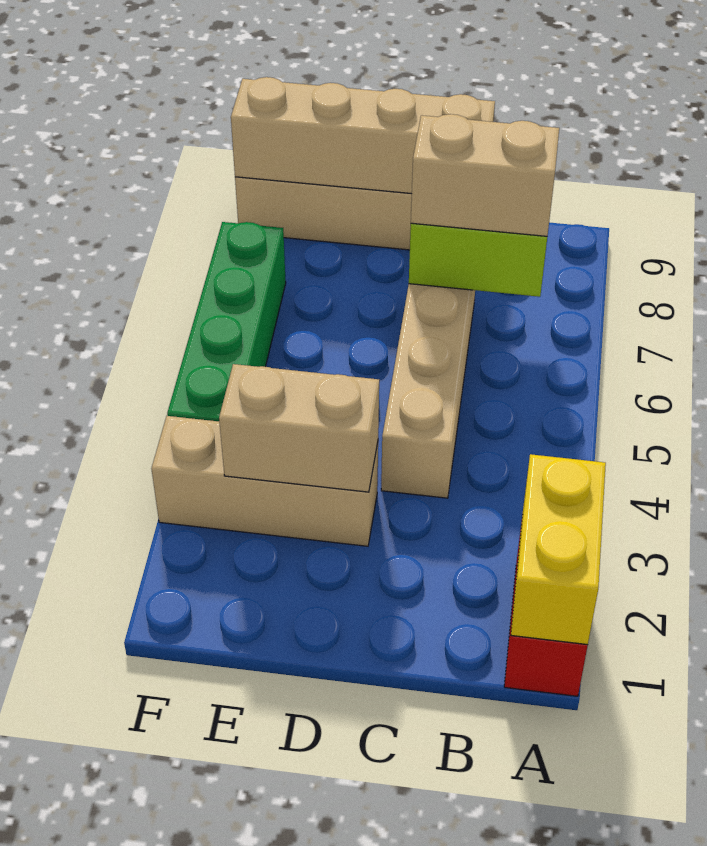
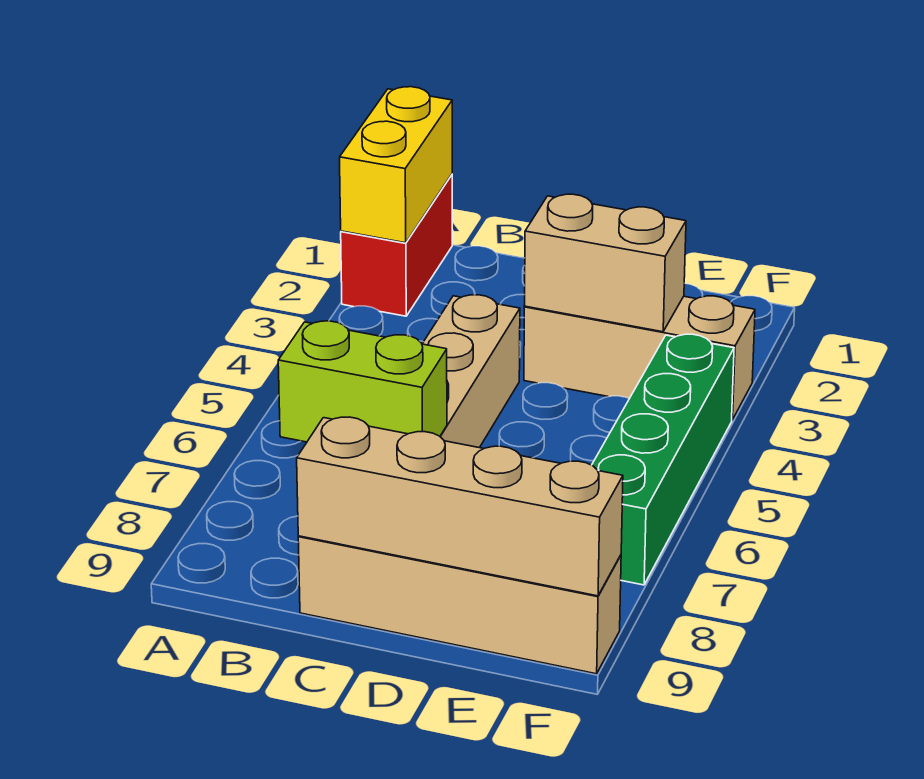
tan brick B7:C7 level 3 -> none

